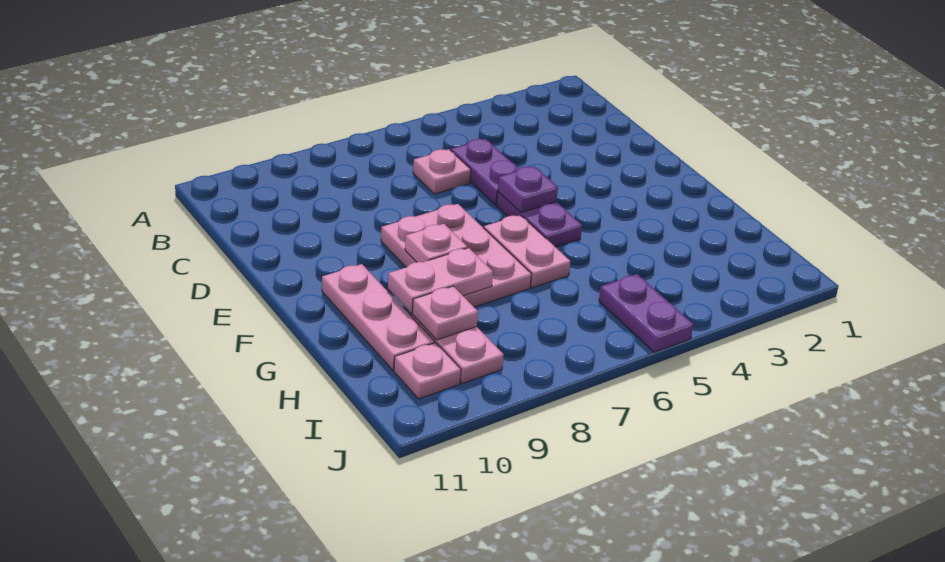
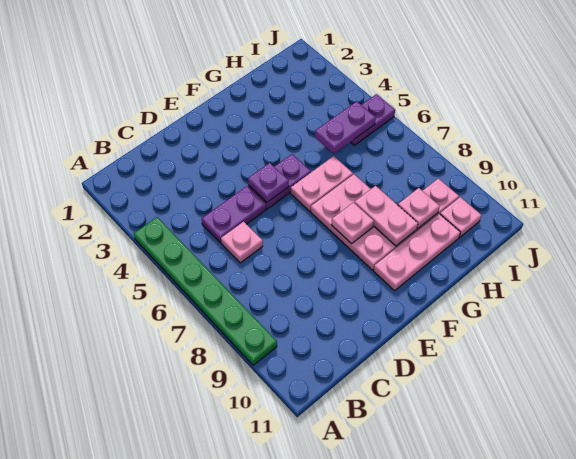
none -> green plate A4:A9 level 1
pink plate E7:G8 level 1 -> pink plate F7:G9 level 1
none -> purple plate H5:I5 level 2

